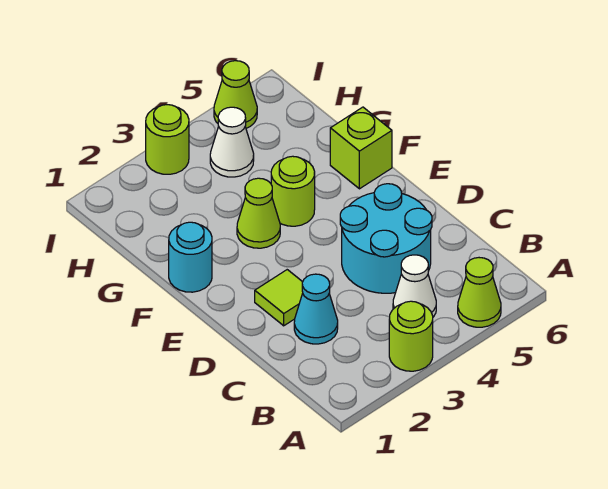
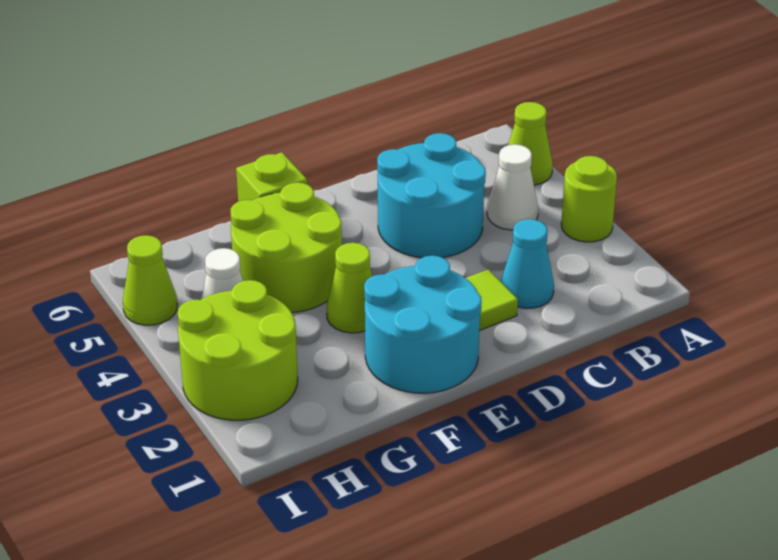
cyan round brick F1 level 1 -> cyan round brick E1:F2 level 1
lime round brick F4 level 1 -> lime round brick F4:G5 level 1
lime round brick I3 level 1 -> lime round brick H2:I3 level 1

